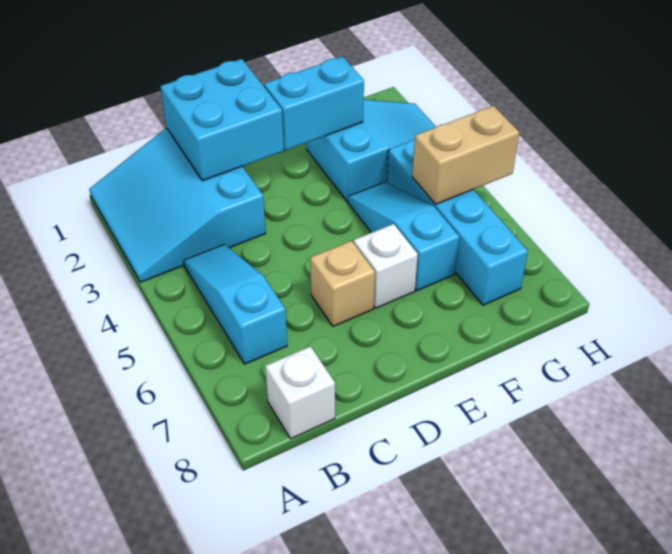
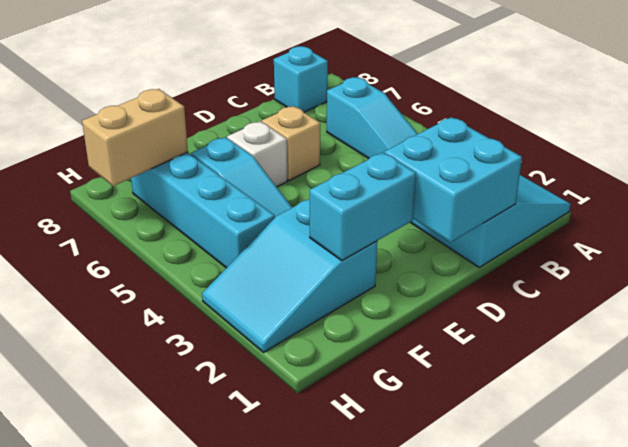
white brick B8 level 1 -> cyan brick B8 level 1
tan brick G5:H5 level 2 -> tan brick G7:H7 level 2

